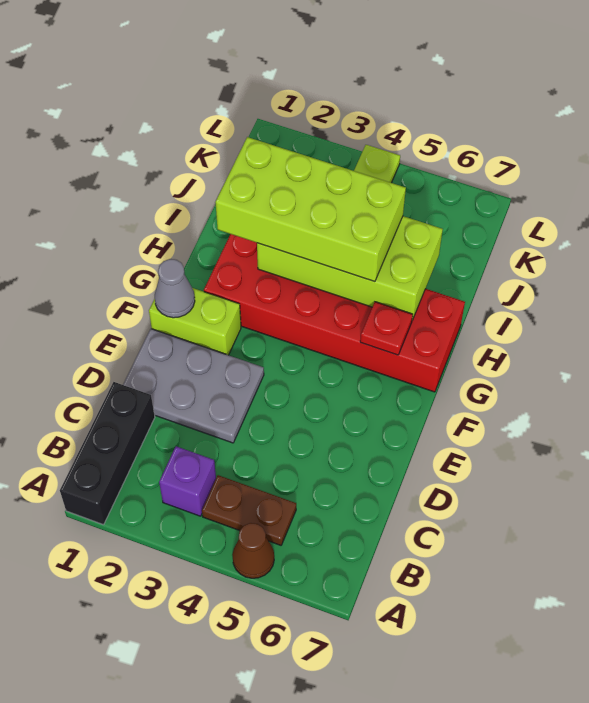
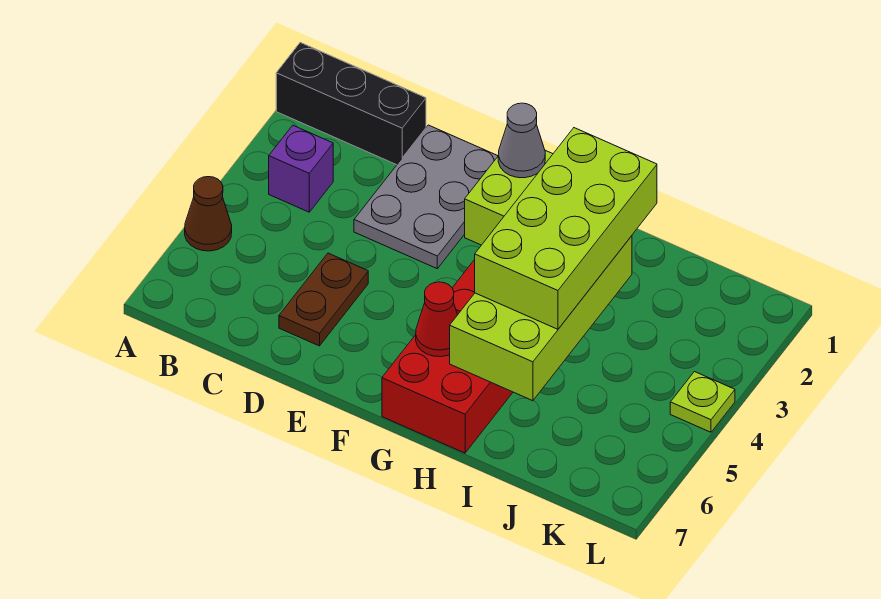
brown plate B4:B5 level 1 -> brown plate D5:D6 level 1
red plate G6 level 2 -> red cone G6 level 2

